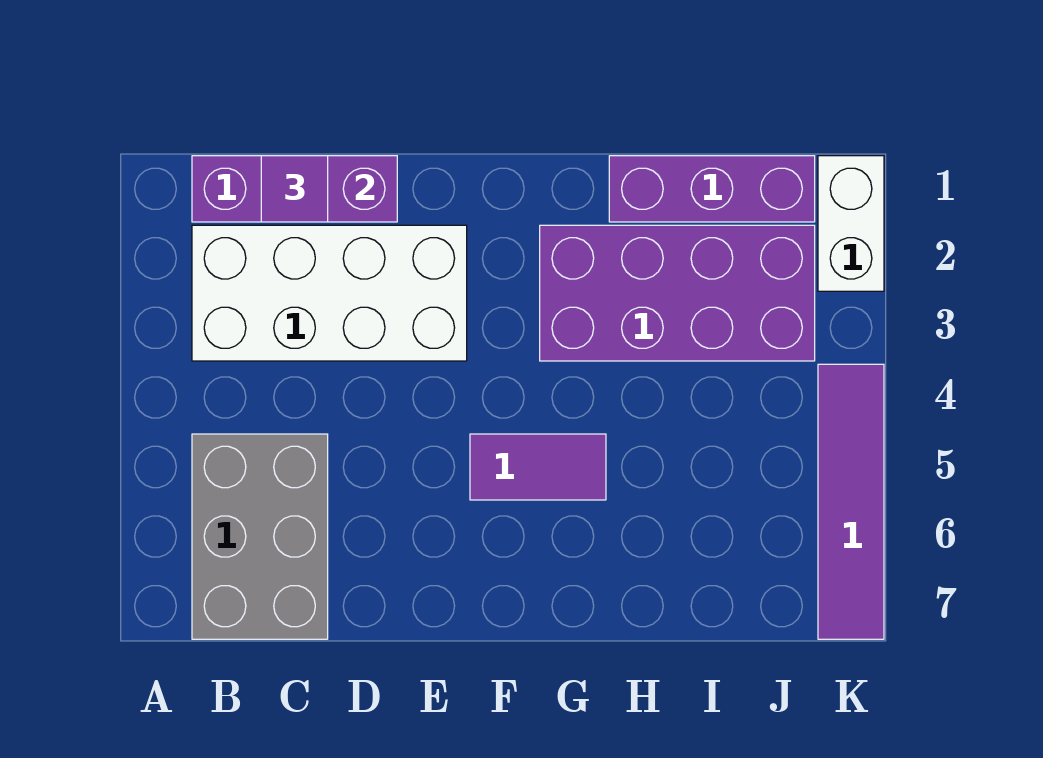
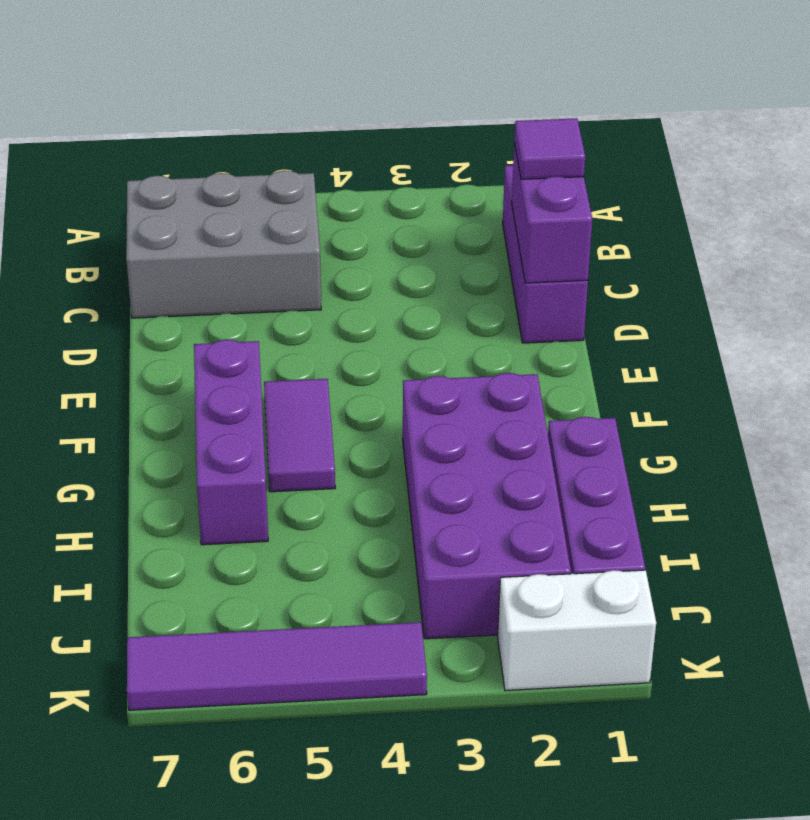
white brick B2:E3 level 1 -> none
none -> purple brick F6:H6 level 1

